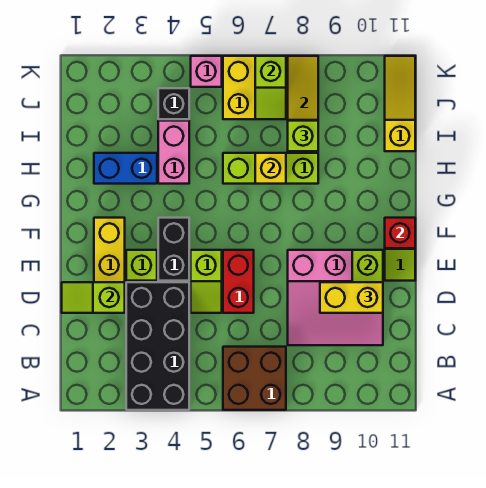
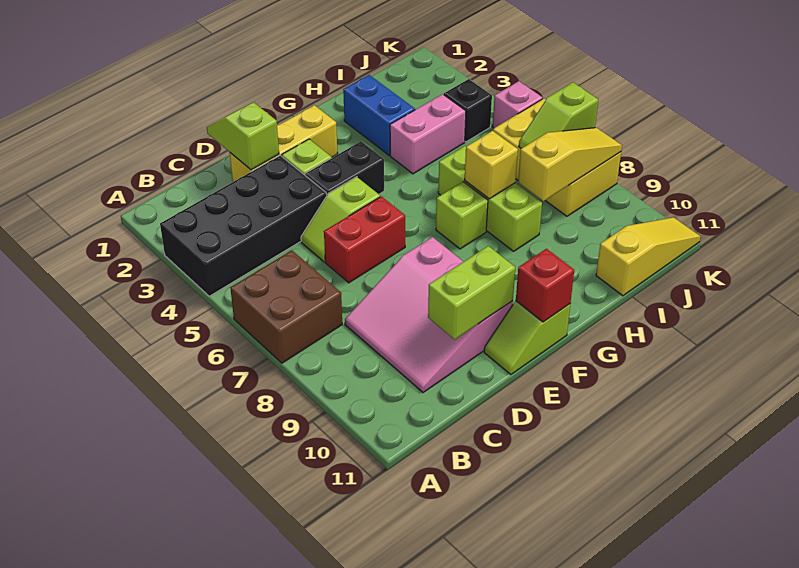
yellow brick D9:D10 level 3 -> none
lime brick I8 level 3 -> lime brick G7 level 1

